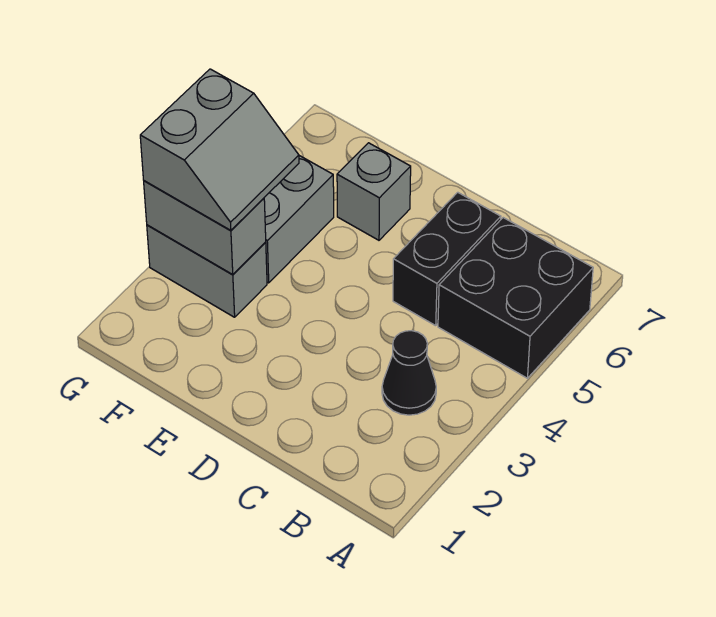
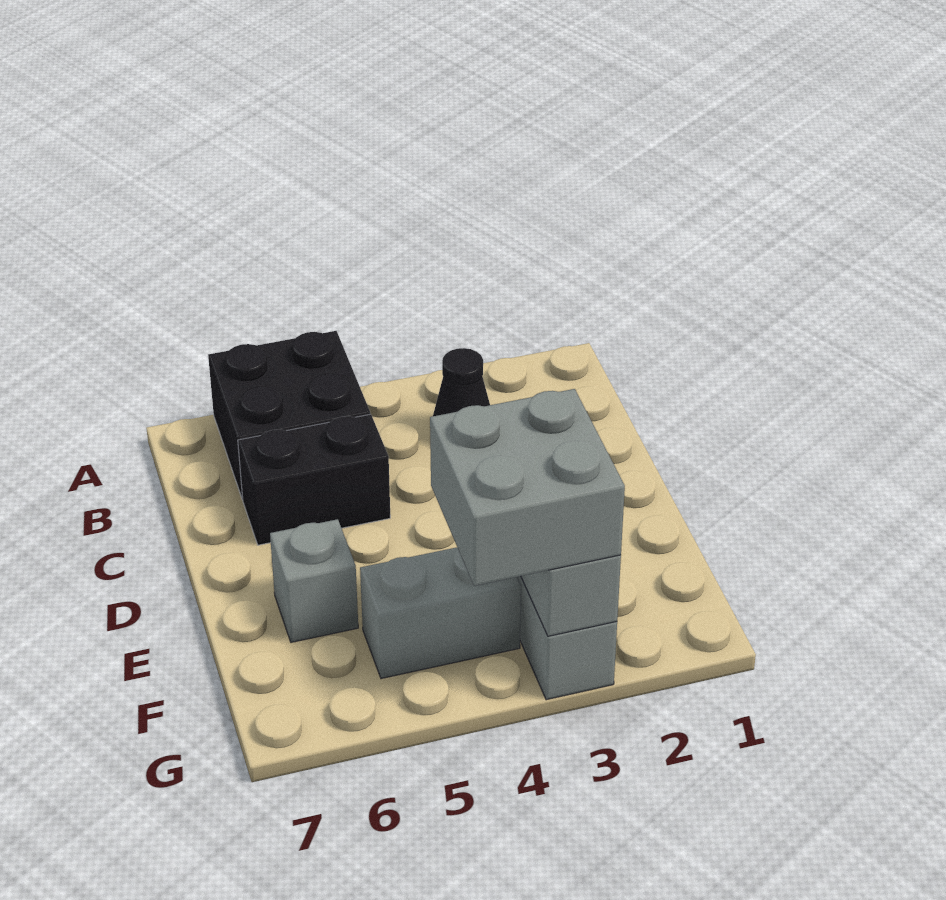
grey slope F3:G4 level 3 top G -> grey brick F3:G4 level 3

